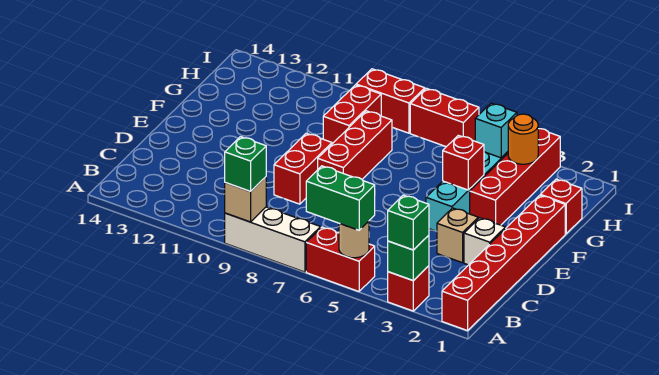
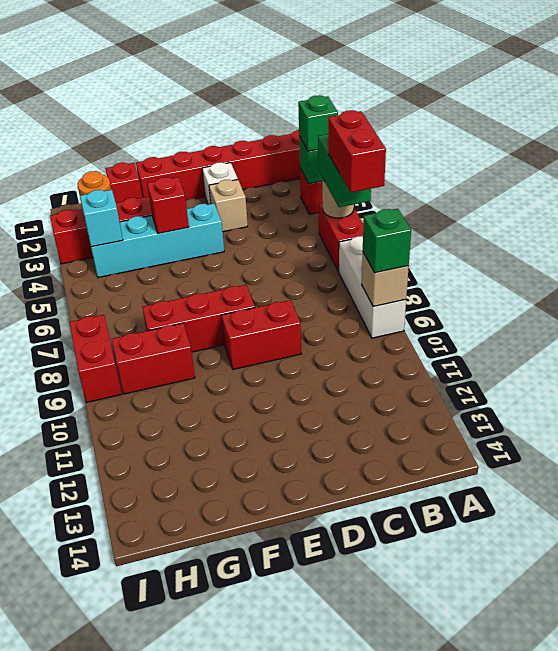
red brick I6:I7 level 1 -> red brick A6:A7 level 4

